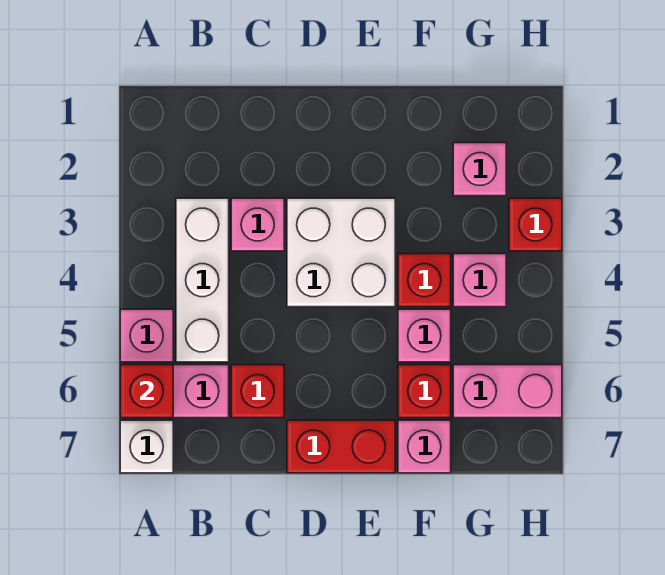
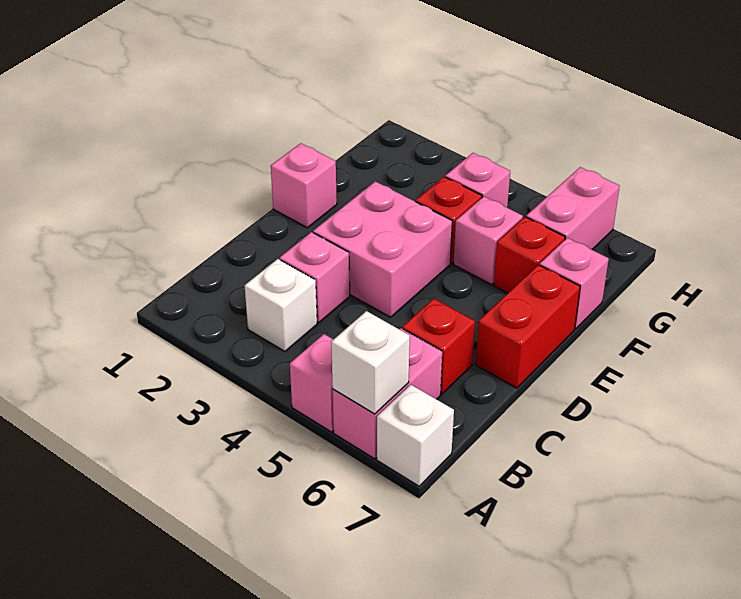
red brick A6 level 2 -> white brick A6 level 2
white brick B3:B5 level 1 -> white brick B3 level 1
white brick D3:E4 level 1 -> pink brick D3:E4 level 1
pink brick G2 level 1 -> pink brick E1 level 1
red brick H3 level 1 -> none

